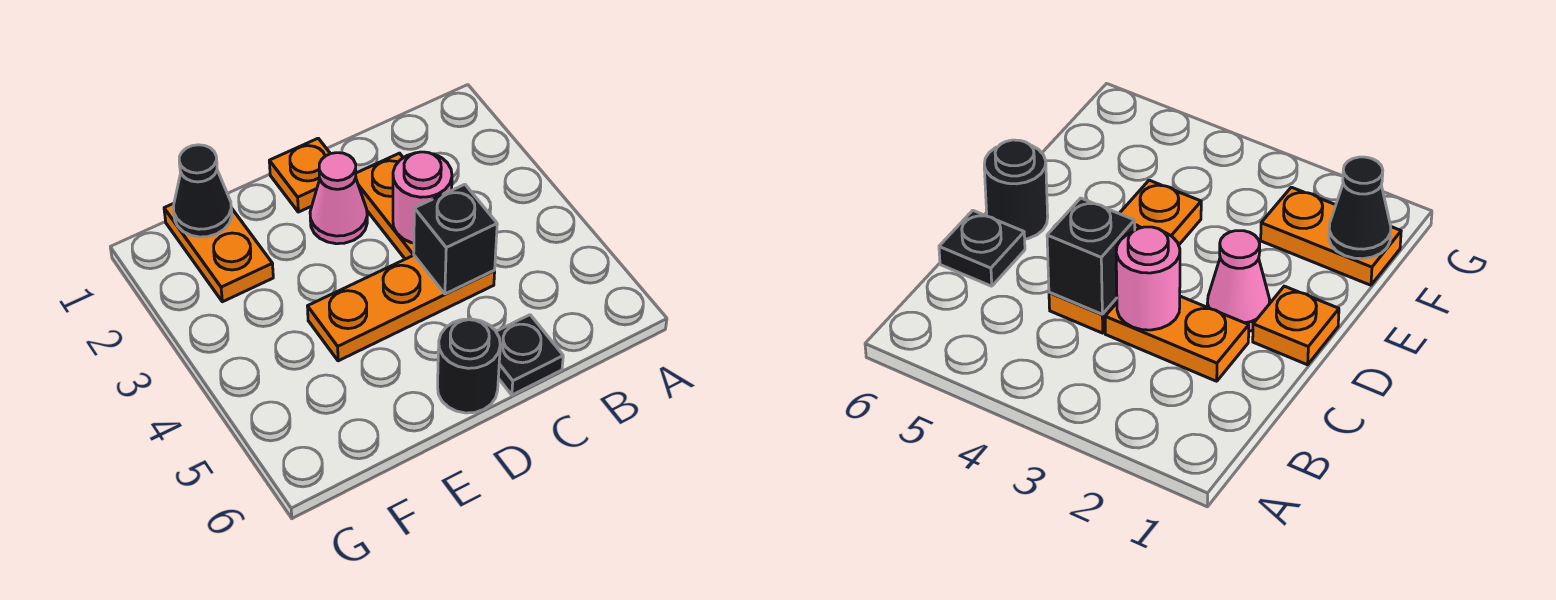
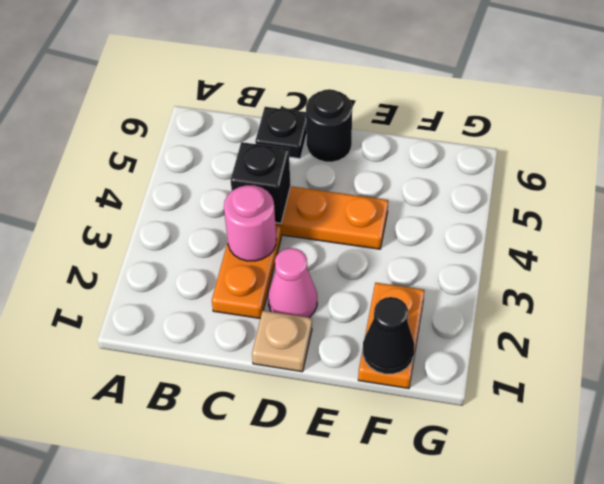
orange plate D1 level 1 -> tan plate D1 level 1

